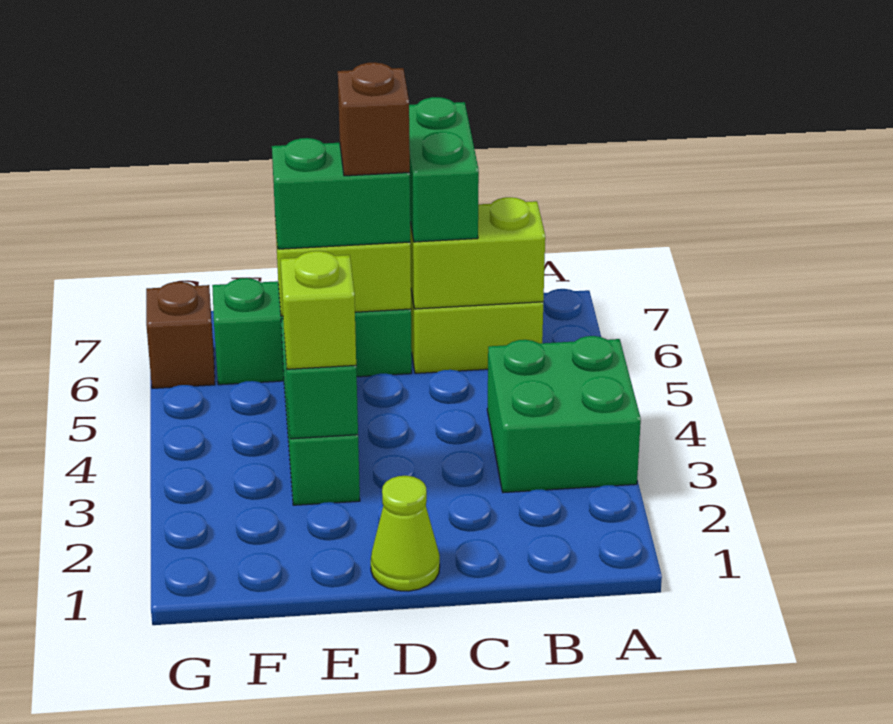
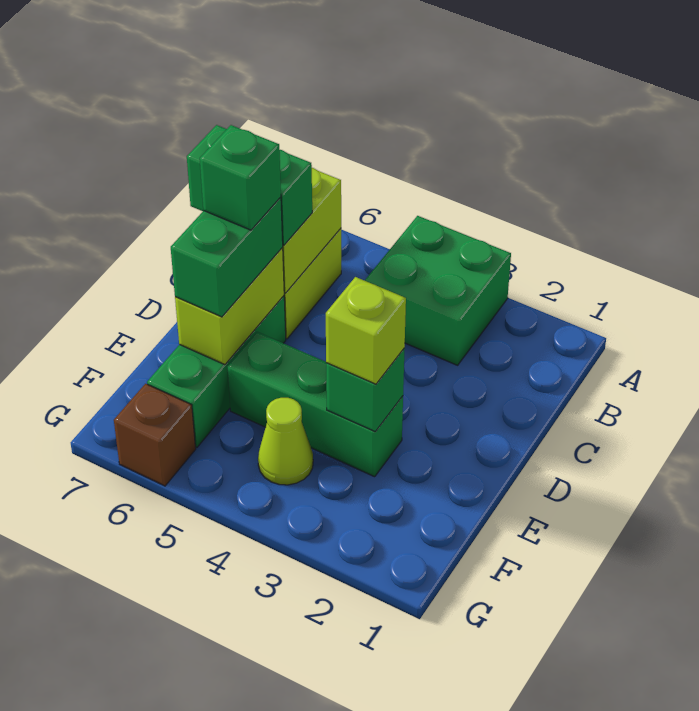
lime cone D1 level 1 -> lime cone F4 level 1
brown brick D6 level 4 -> green brick D6 level 4

